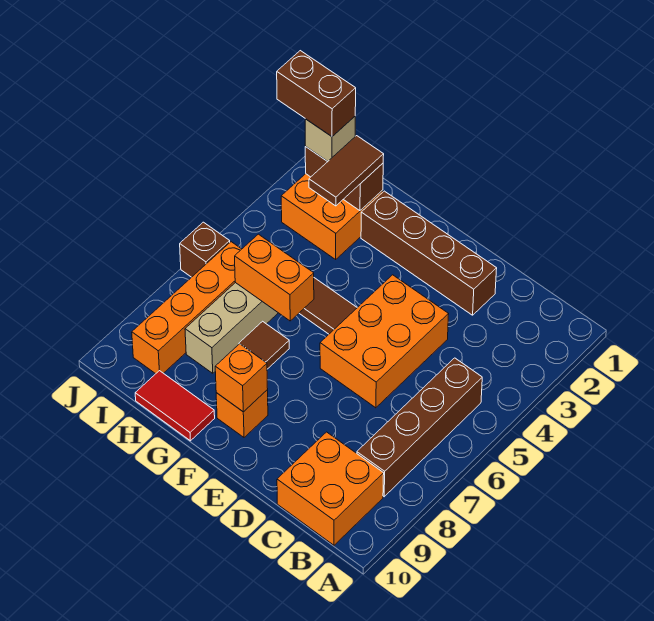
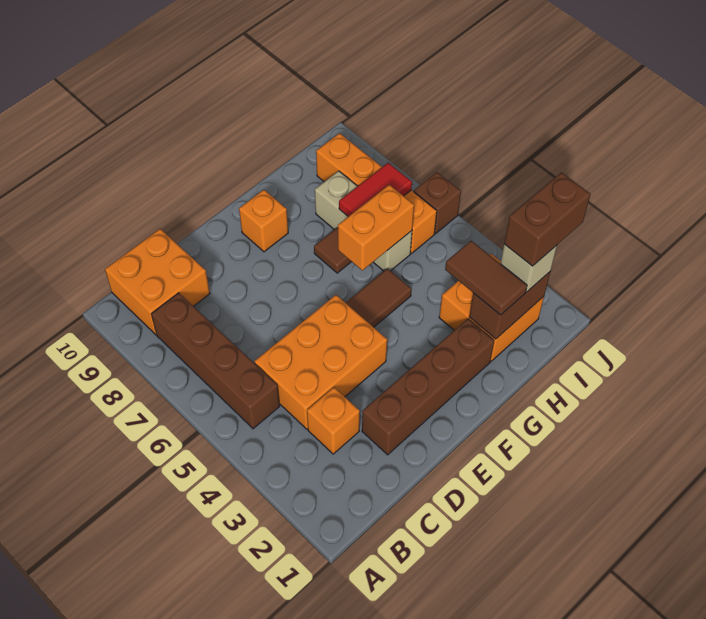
orange brick D4:E6 level 1 -> orange brick C4:E5 level 1
orange brick F9 level 2 -> orange brick C3 level 1
red tile G10:H10 level 1 -> red tile H7:I7 level 2

